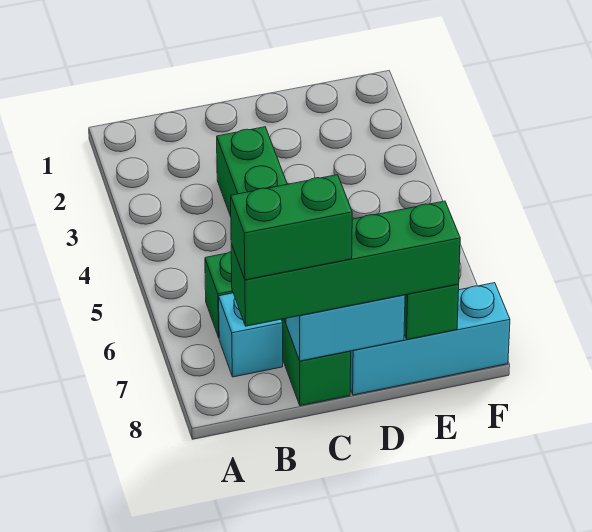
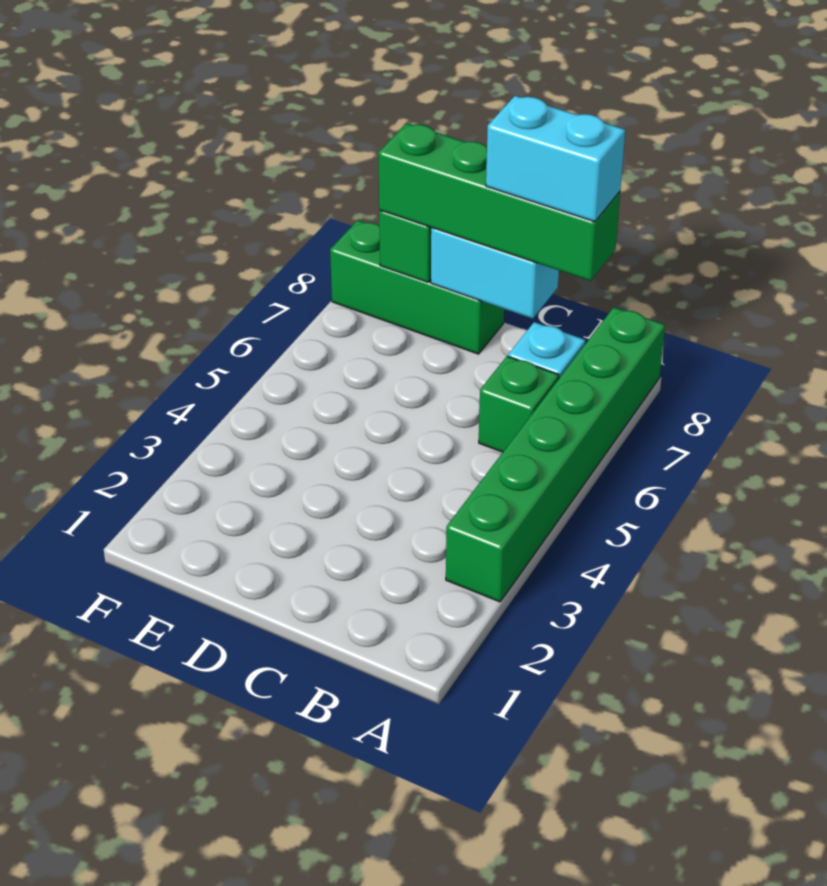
green brick B8:C8 level 4 -> cyan brick B8:C8 level 4
green brick C3:C8 level 1 -> green brick A3:A8 level 1
cyan brick D8:F8 level 1 -> green brick D8:F8 level 1

